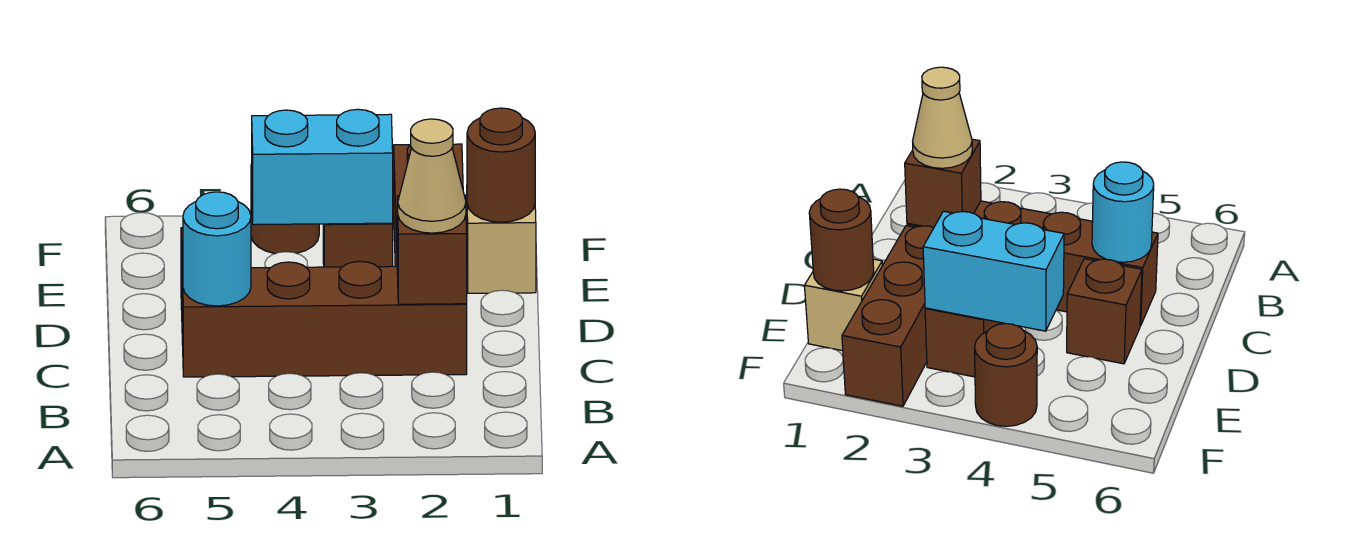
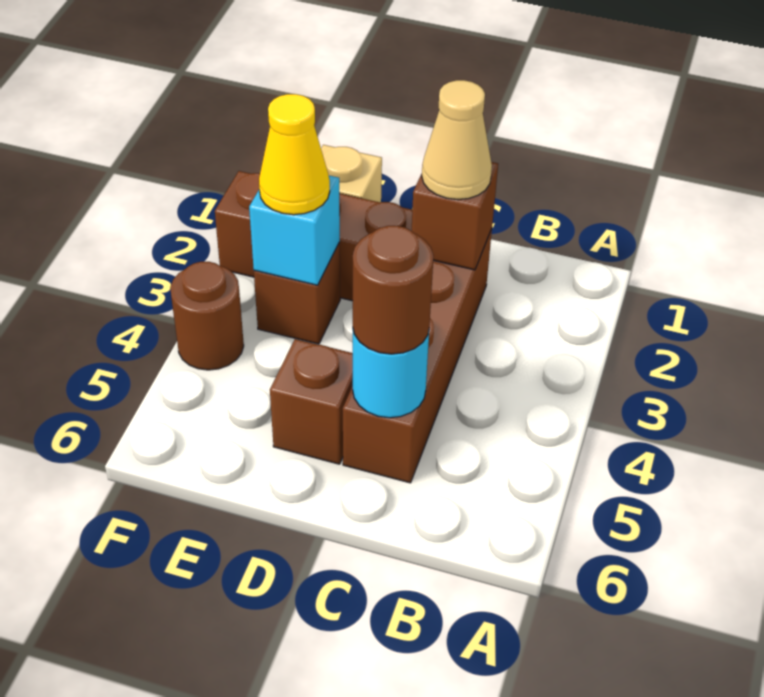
brown round brick E1 level 2 -> brown round brick C5 level 3
cyan brick E3:E4 level 2 -> cyan brick E3 level 2
none -> yellow cone E3 level 3

